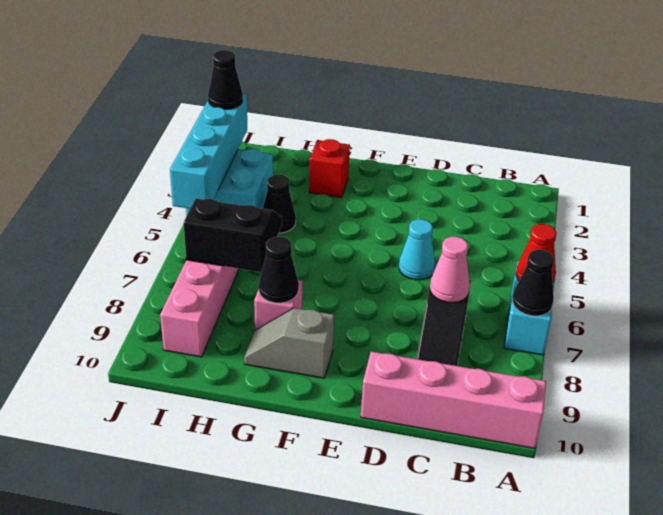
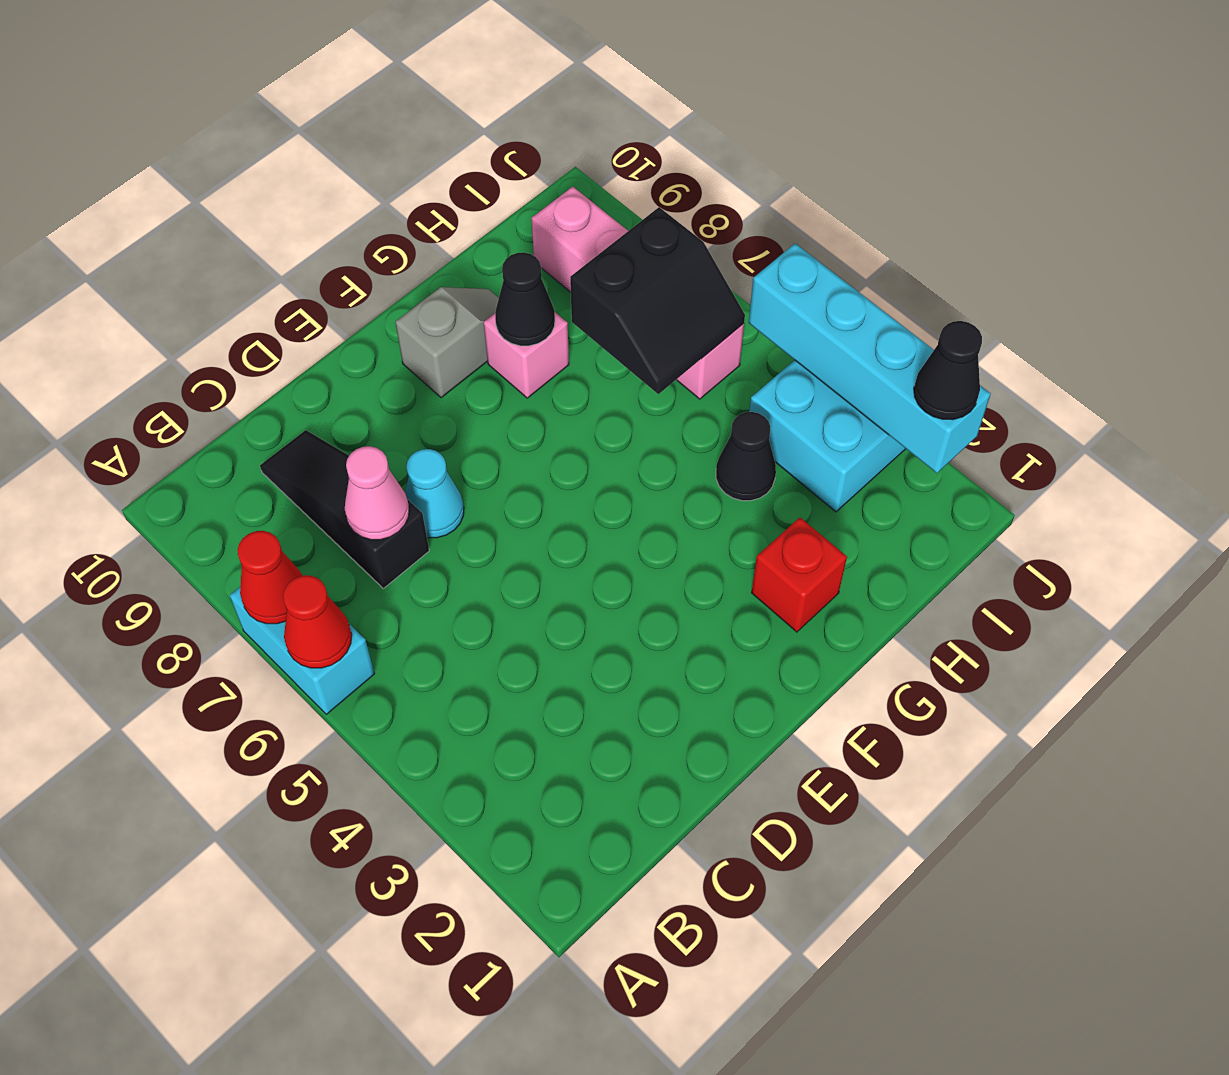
black cone A7 level 2 -> red cone A7 level 2
pink brick A10:D10 level 1 -> none
cyan cone D5 level 1 -> cyan cone D7 level 1

